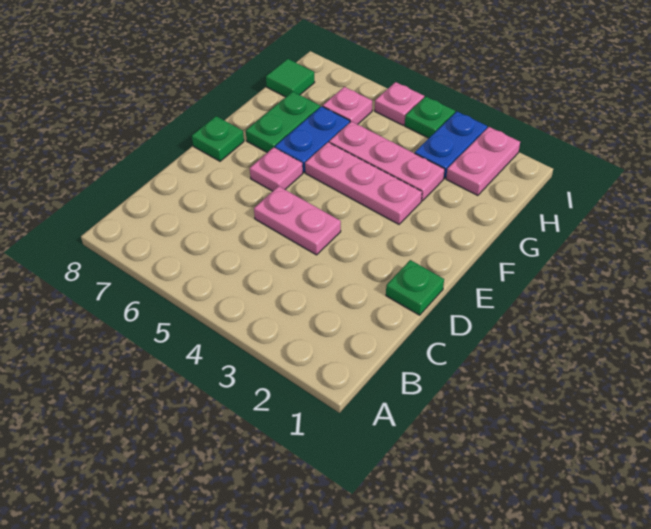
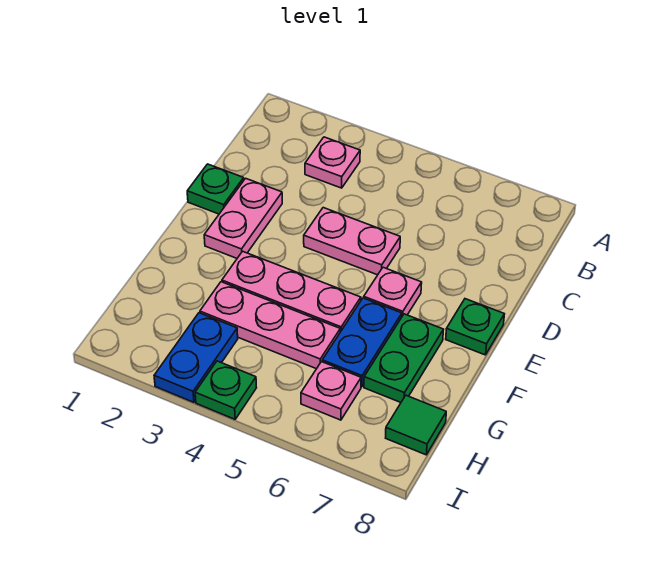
pink plate H2:I2 level 1 -> pink plate D2:E2 level 1
pink plate I5 level 1 -> pink plate B3 level 1

